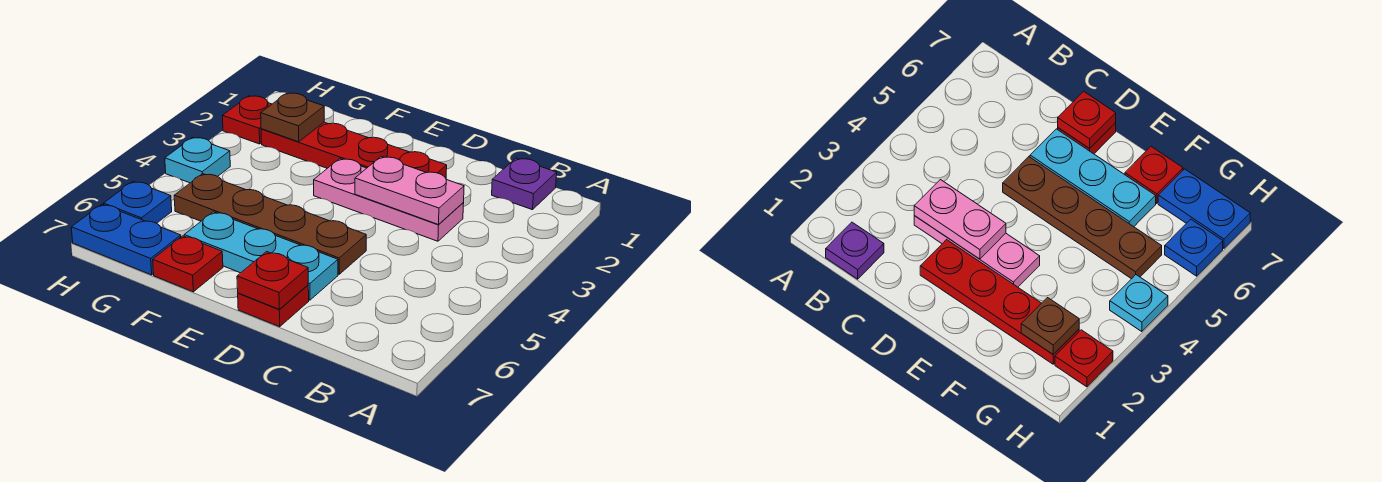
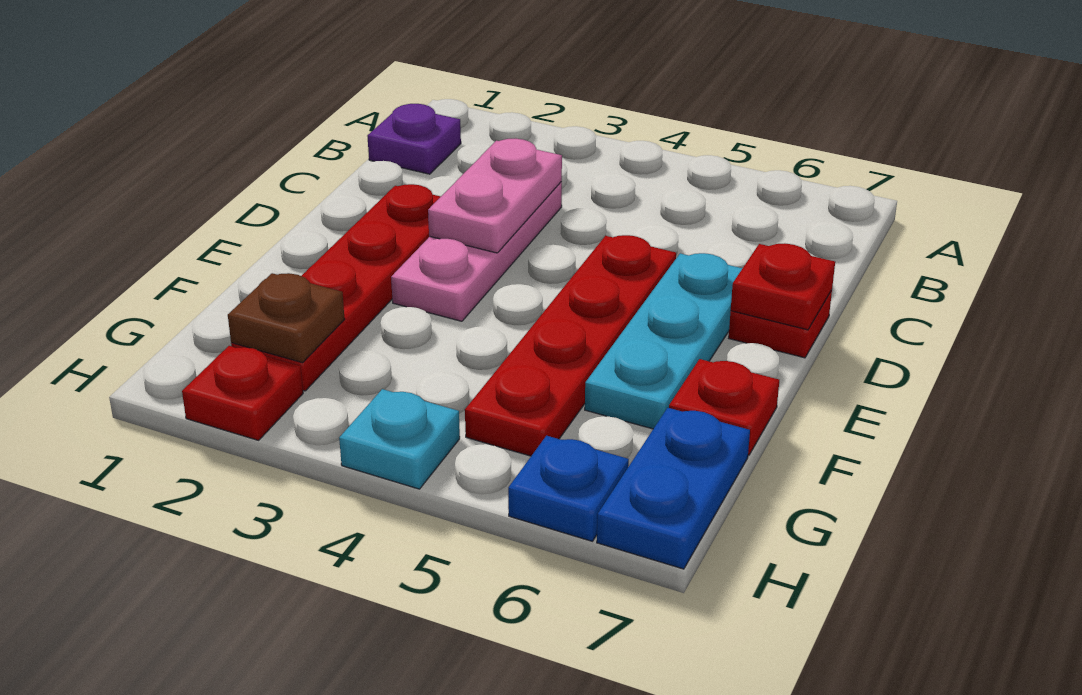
brown plate D5:G5 level 1 -> red plate D5:G5 level 1

